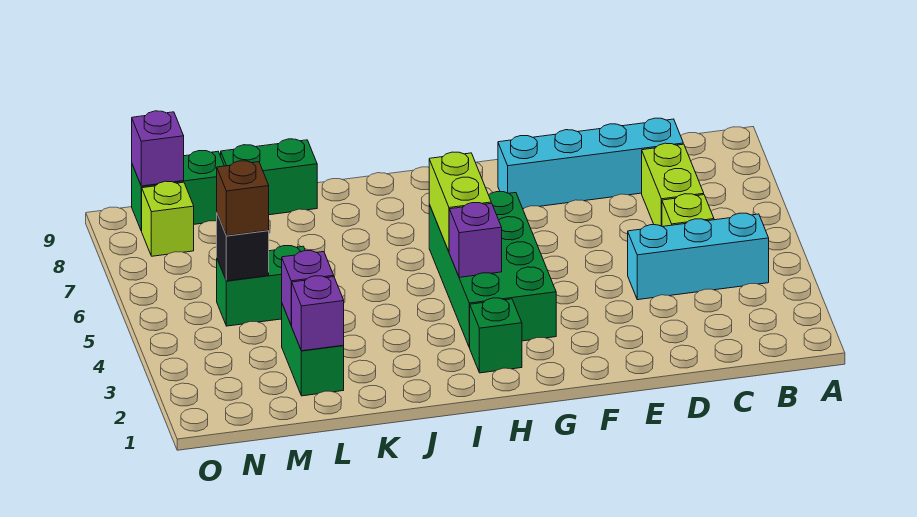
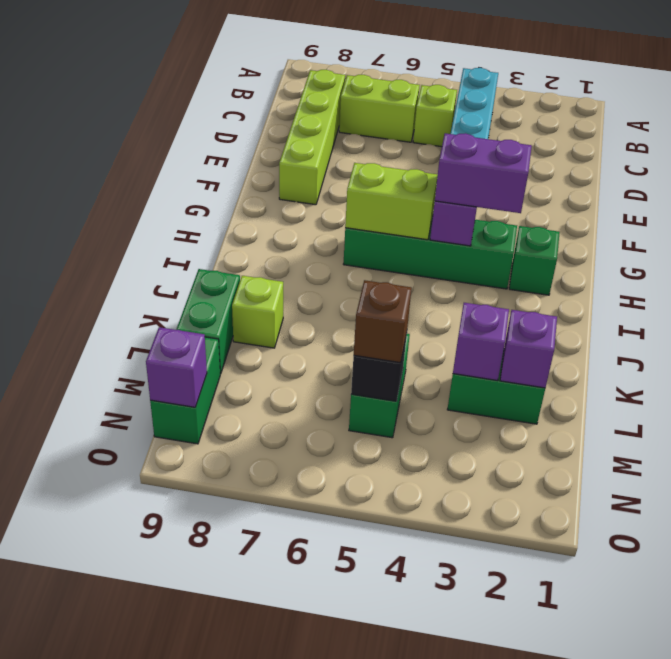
cyan brick C8:F8 level 1 -> lime brick C8:F8 level 1
green brick G3:H6 level 1 -> green brick H3:H6 level 1
none -> purple brick H3:H4 level 3
lime brick N8 level 1 -> lime brick K8 level 1

